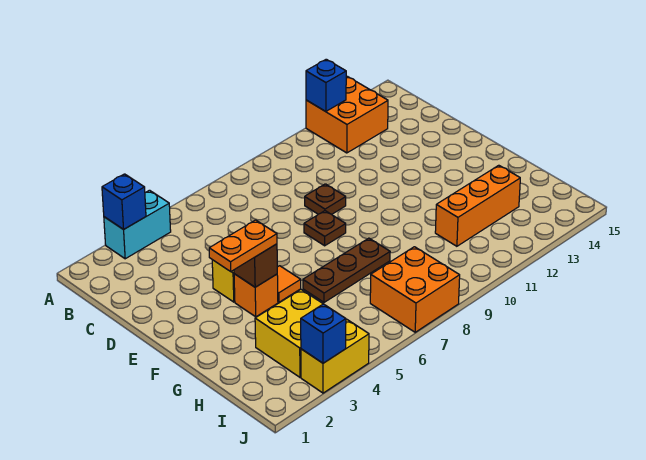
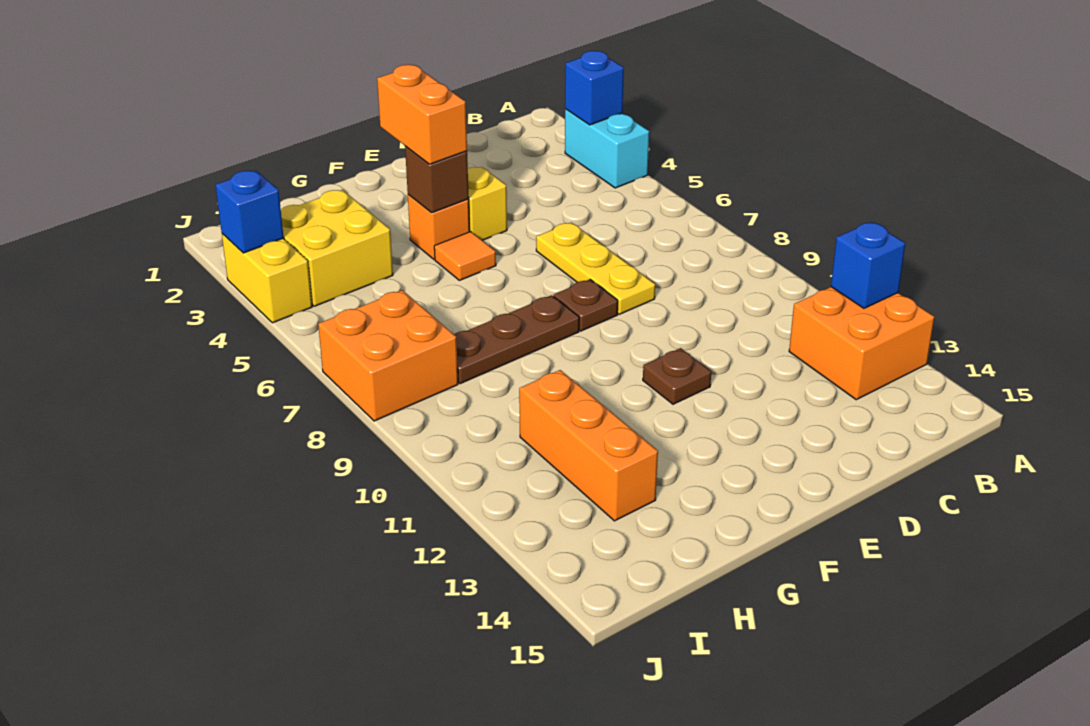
none -> yellow plate D6:D8 level 1
brown plate D9 level 1 -> brown plate E11 level 1
orange plate F3:F4 level 3 -> orange brick F3:F4 level 3
brown plate G6:G8 level 1 -> brown plate F8:H8 level 1

